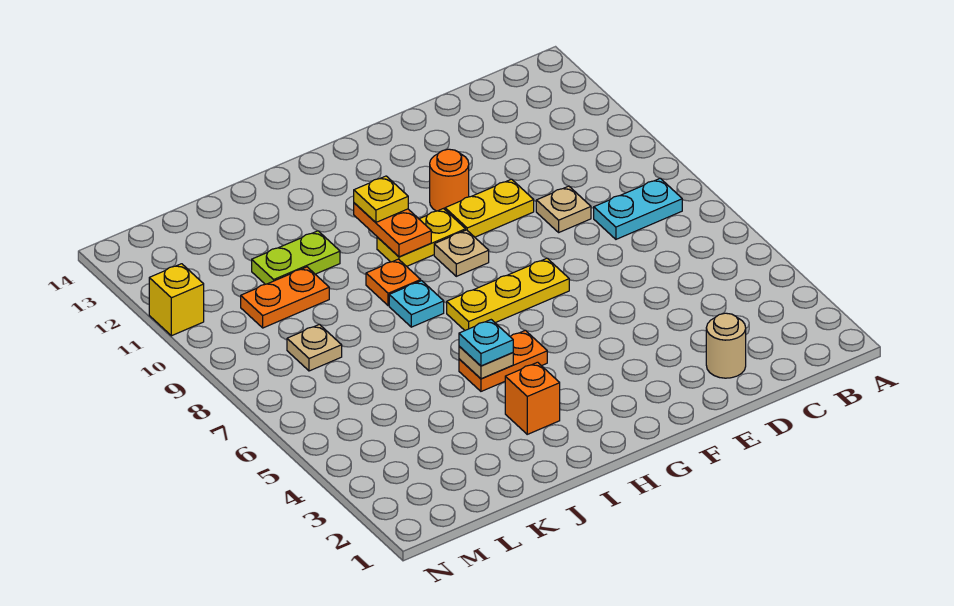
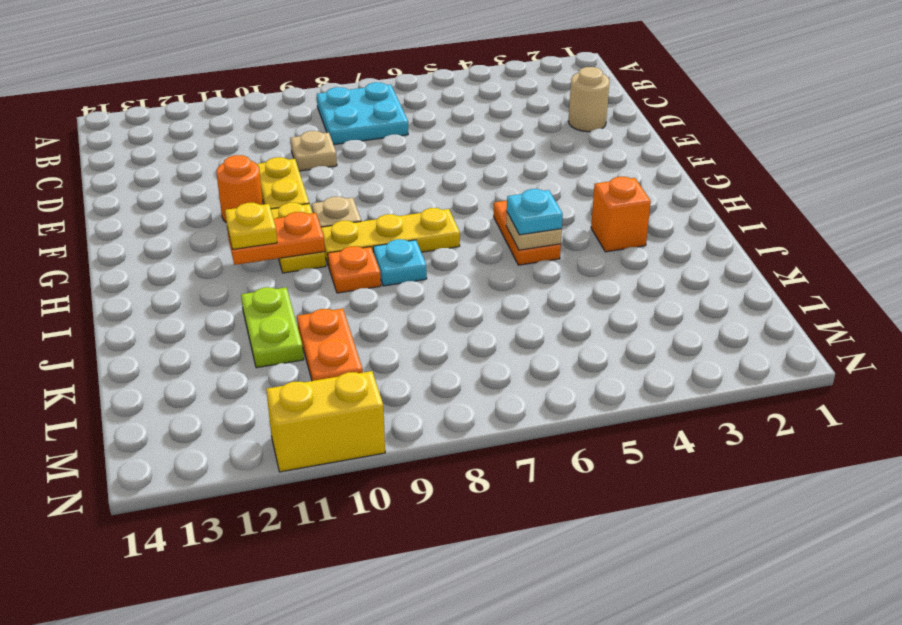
cyan plate B8:C8 level 1 -> cyan plate B7:C8 level 1
yellow plate F7:H7 level 1 -> yellow plate H7:H9 level 1
tan plate L8 level 1 -> none
yellow brick N11 level 1 -> yellow brick N10:N11 level 1

